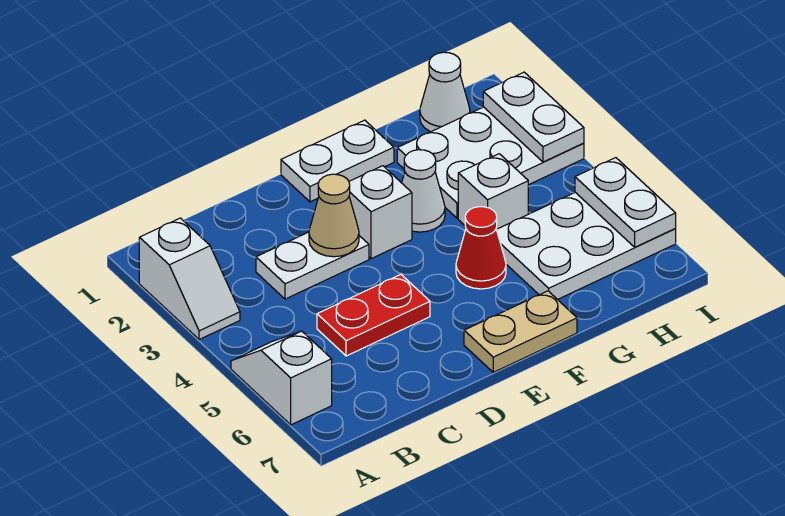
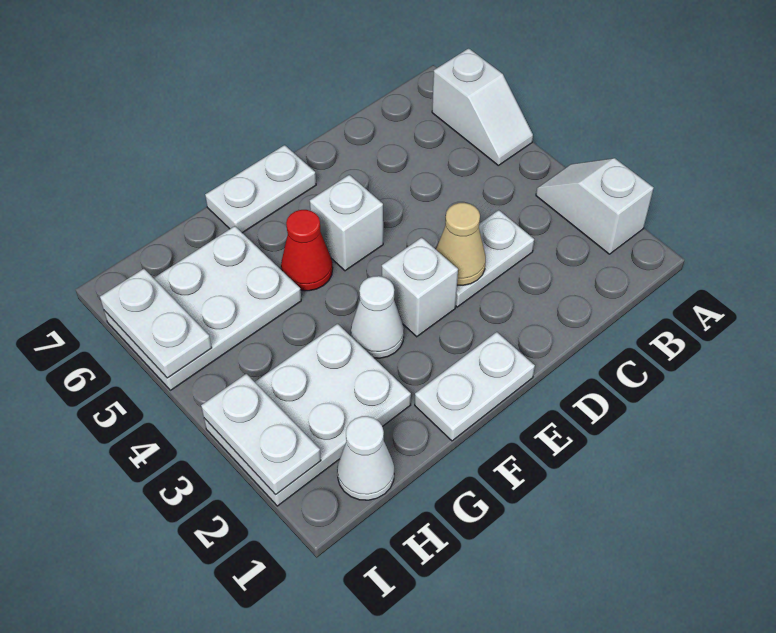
red plate C5:D5 level 1 -> none
tan plate E7:F7 level 1 -> white plate E7:F7 level 1
white brick G4 level 1 -> white brick E5 level 1

